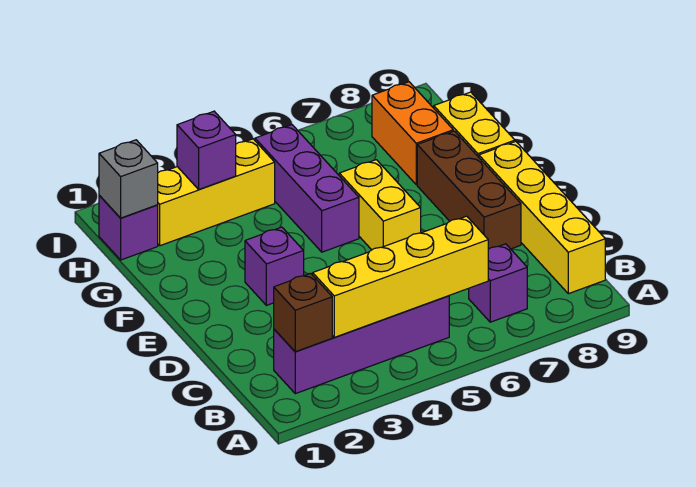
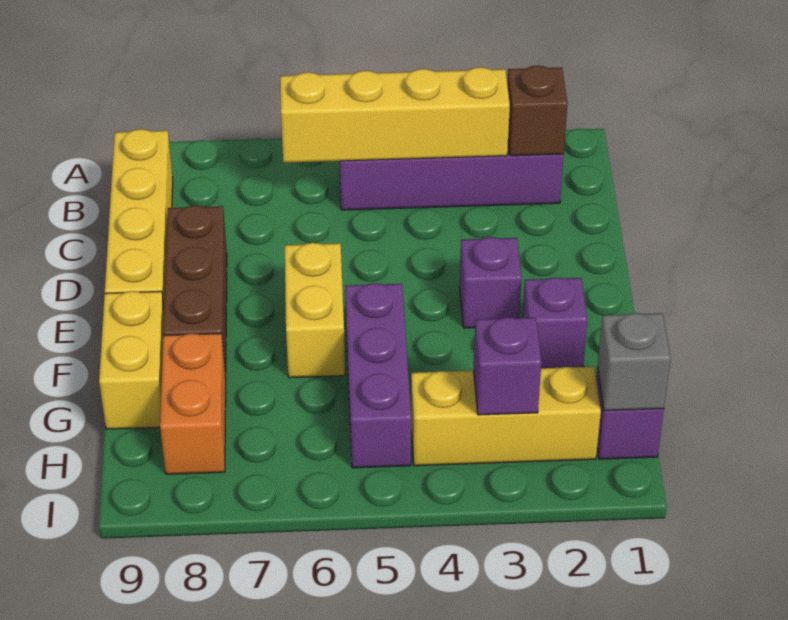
purple brick B7 level 1 -> purple brick F2 level 1

